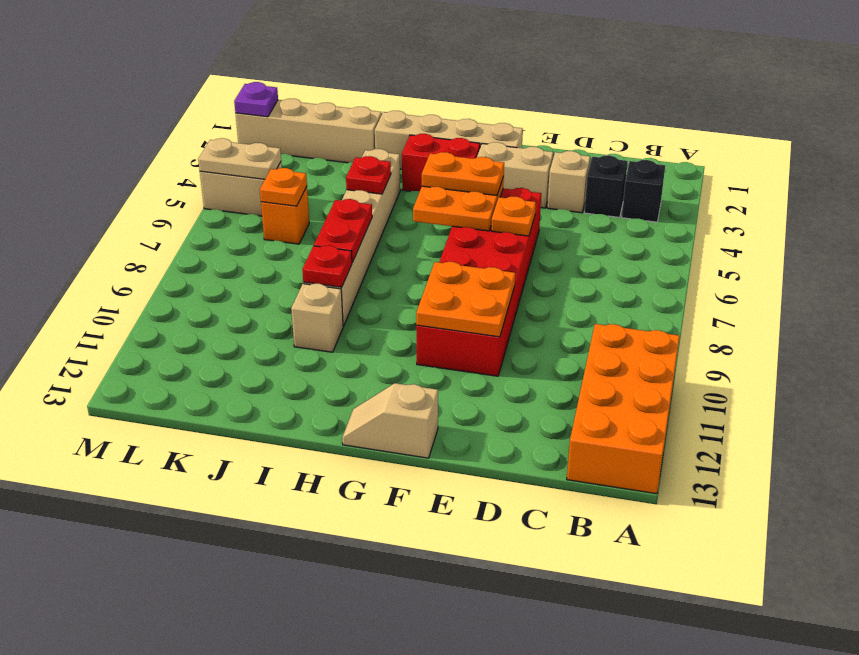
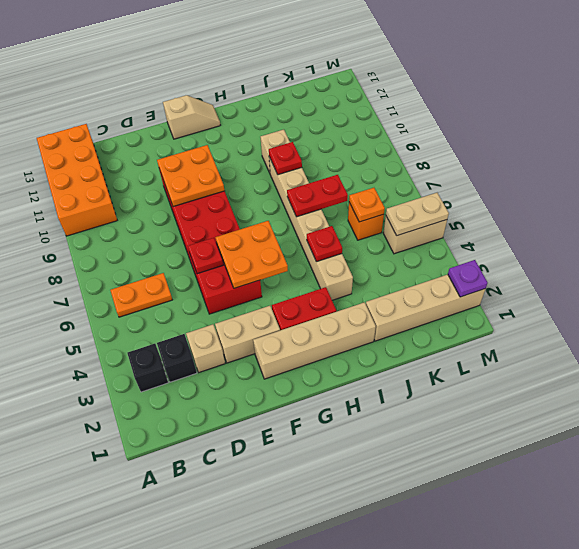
orange plate E6 level 2 -> red plate E6 level 2
orange plate F5:G5 level 3 -> orange plate B6:C6 level 1
red plate I7:I8 level 2 -> red plate I7:J7 level 2

